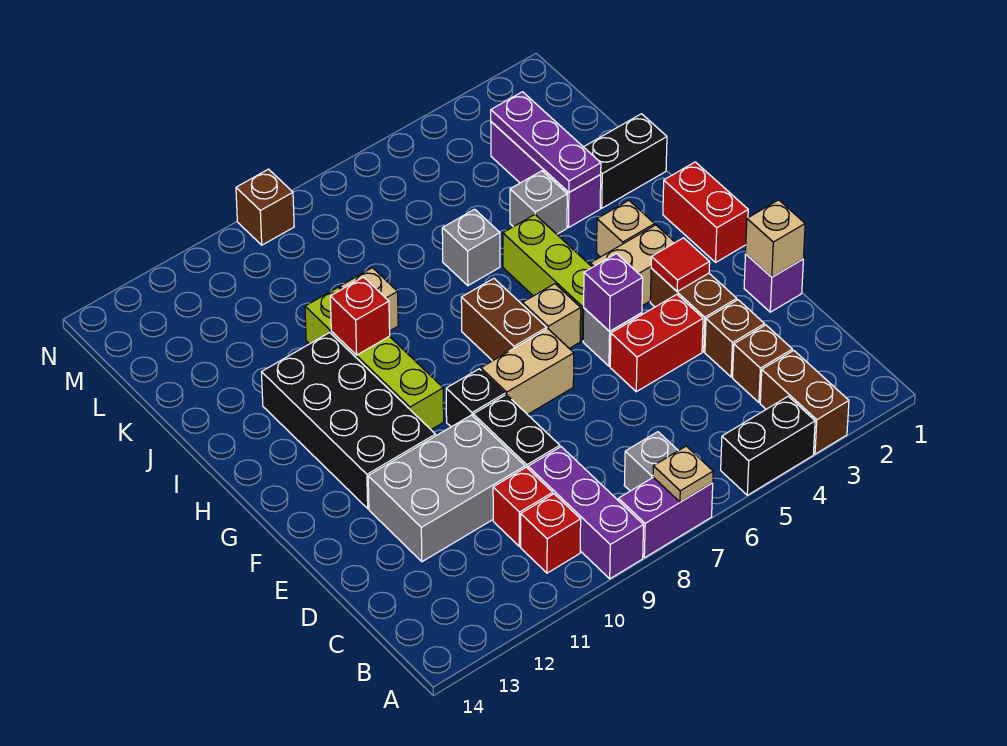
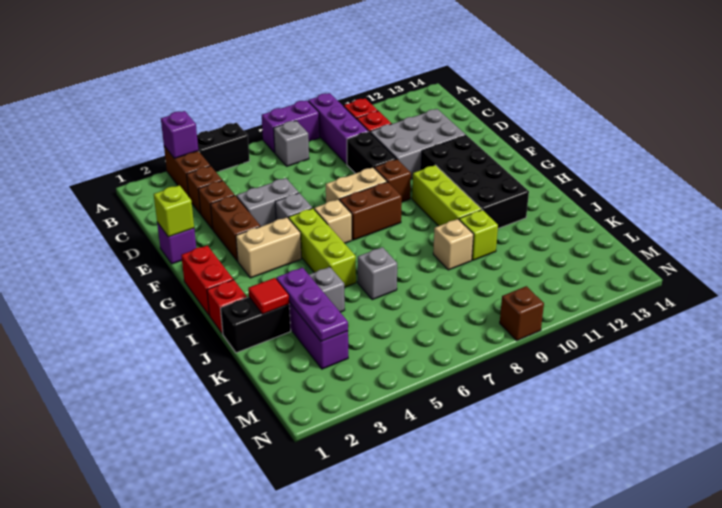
tan plate A7 level 2 -> none
tan brick E1 level 2 -> lime brick E1 level 2
red brick E4:E5 level 1 -> grey brick E4:E5 level 1
red tile F3 level 2 -> red tile J2 level 2
purple brick F5 level 2 -> purple brick A3 level 2
black brick F9 level 1 -> brown brick F9 level 1
brown brick G7:H7 level 1 -> brown brick G7:G8 level 1
tan brick H3 level 1 -> none
red brick I10 level 2 -> red brick I1 level 1

